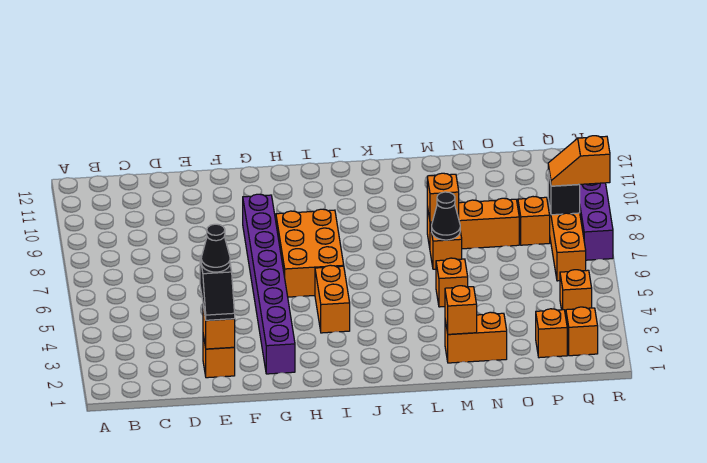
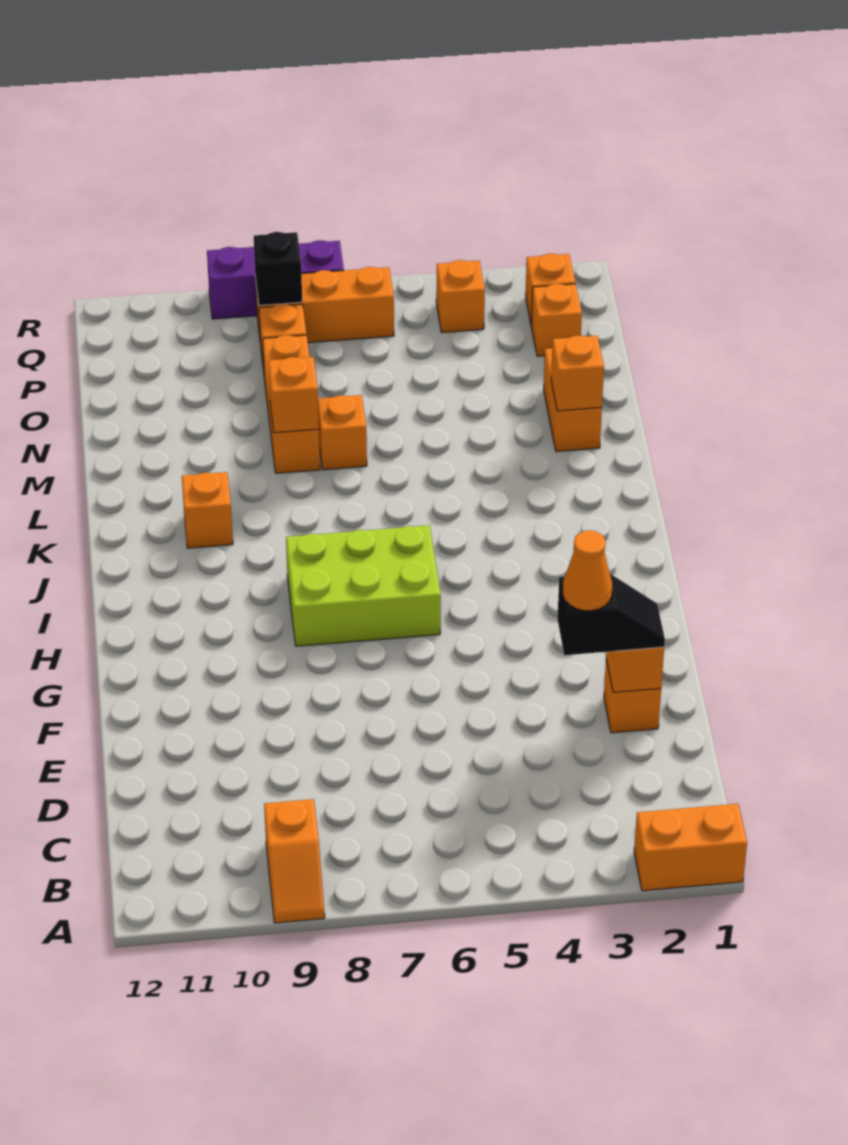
black cone E3 level 4 -> orange cone E3 level 4
purple brick G2:G9 level 1 -> none
orange brick H6:I8 level 1 -> lime brick H6:I8 level 1
orange brick I4:I5 level 1 -> orange brick A1:A2 level 1
orange brick M5 level 1 -> orange brick K10 level 1
black cone M7 level 2 -> none
orange slope Q8:R8 level 3 top R -> orange slope A9:B9 level 1 top B

